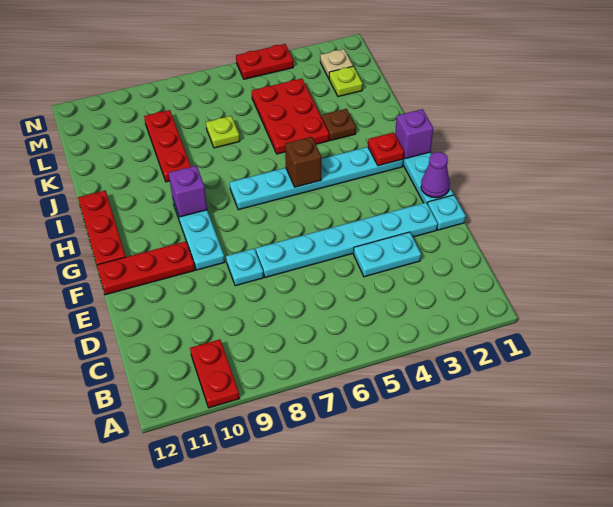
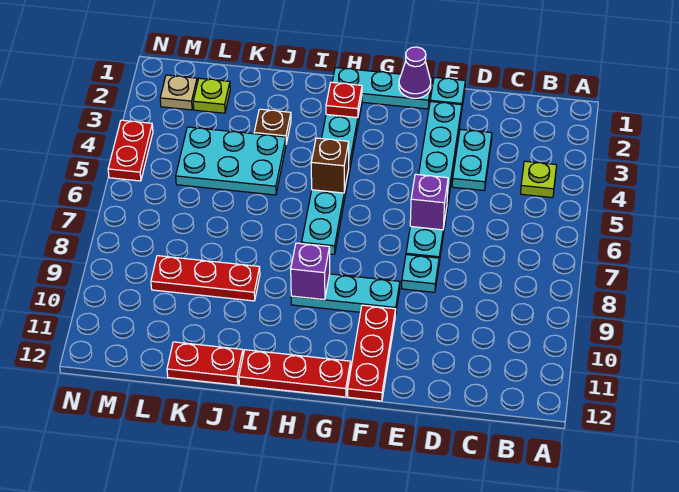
red plate A10:B10 level 1 -> red plate J12:K12 level 1
purple brick H1 level 2 -> purple brick E6 level 2
red plate J4:L5 level 1 -> cyan plate J4:L5 level 1
lime plate K7 level 1 -> lime plate B4 level 1

